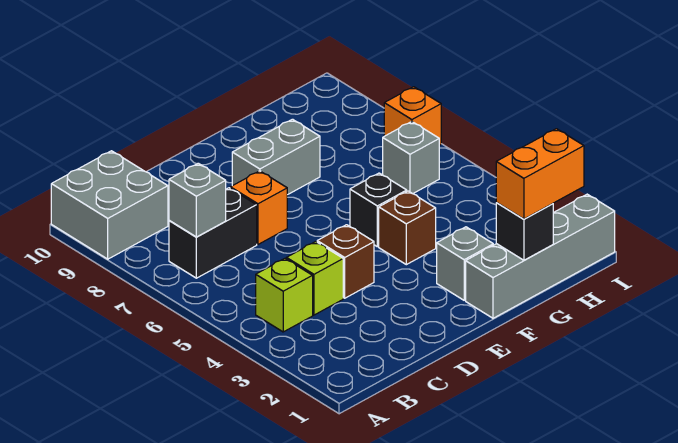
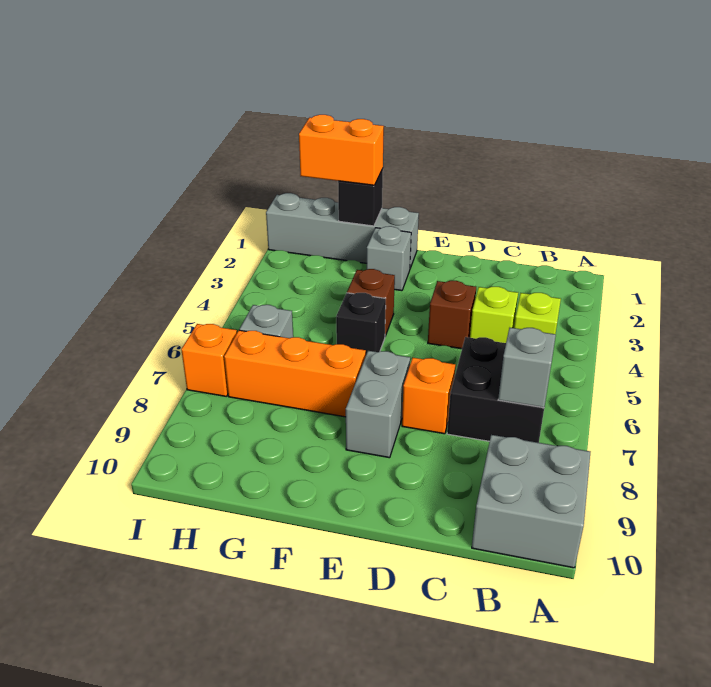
black brick B7:C7 level 1 -> black brick B6:C7 level 1
grey brick E8:F8 level 1 -> grey brick E7:E8 level 1
none -> orange brick F7:H7 level 1

